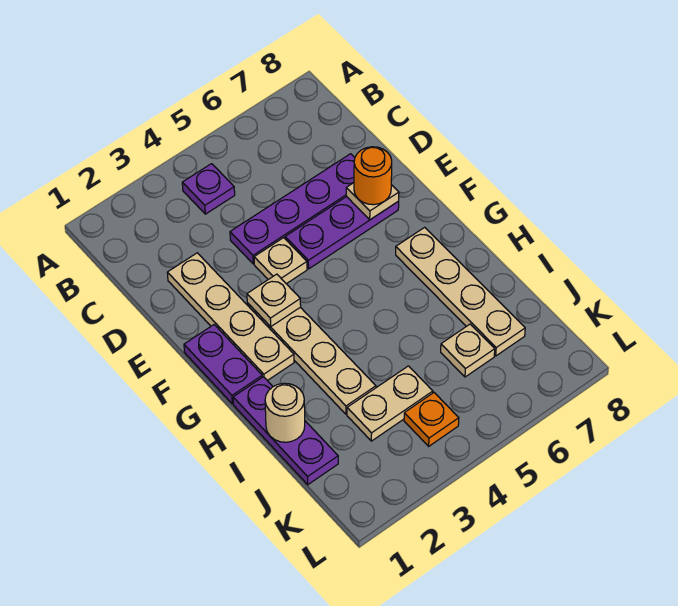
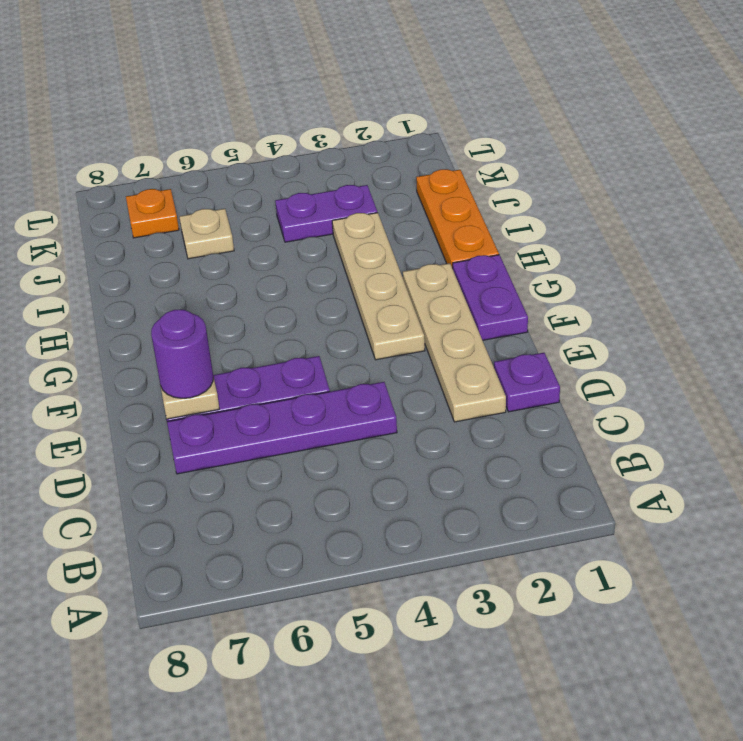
purple plate B4 level 1 -> purple plate D1 level 1
tan plate E4 level 1 -> none
orange round brick E7 level 3 -> purple round brick E7 level 3
tan plate F3 level 2 -> none
tan plate G7:J7 level 1 -> none
purple plate H1:J1 level 1 -> orange plate H1:J1 level 1
tan round brick I1 level 2 -> none
tan plate J3:J4 level 1 -> purple plate J3:J4 level 1
orange plate K4 level 1 -> orange plate K7 level 1

